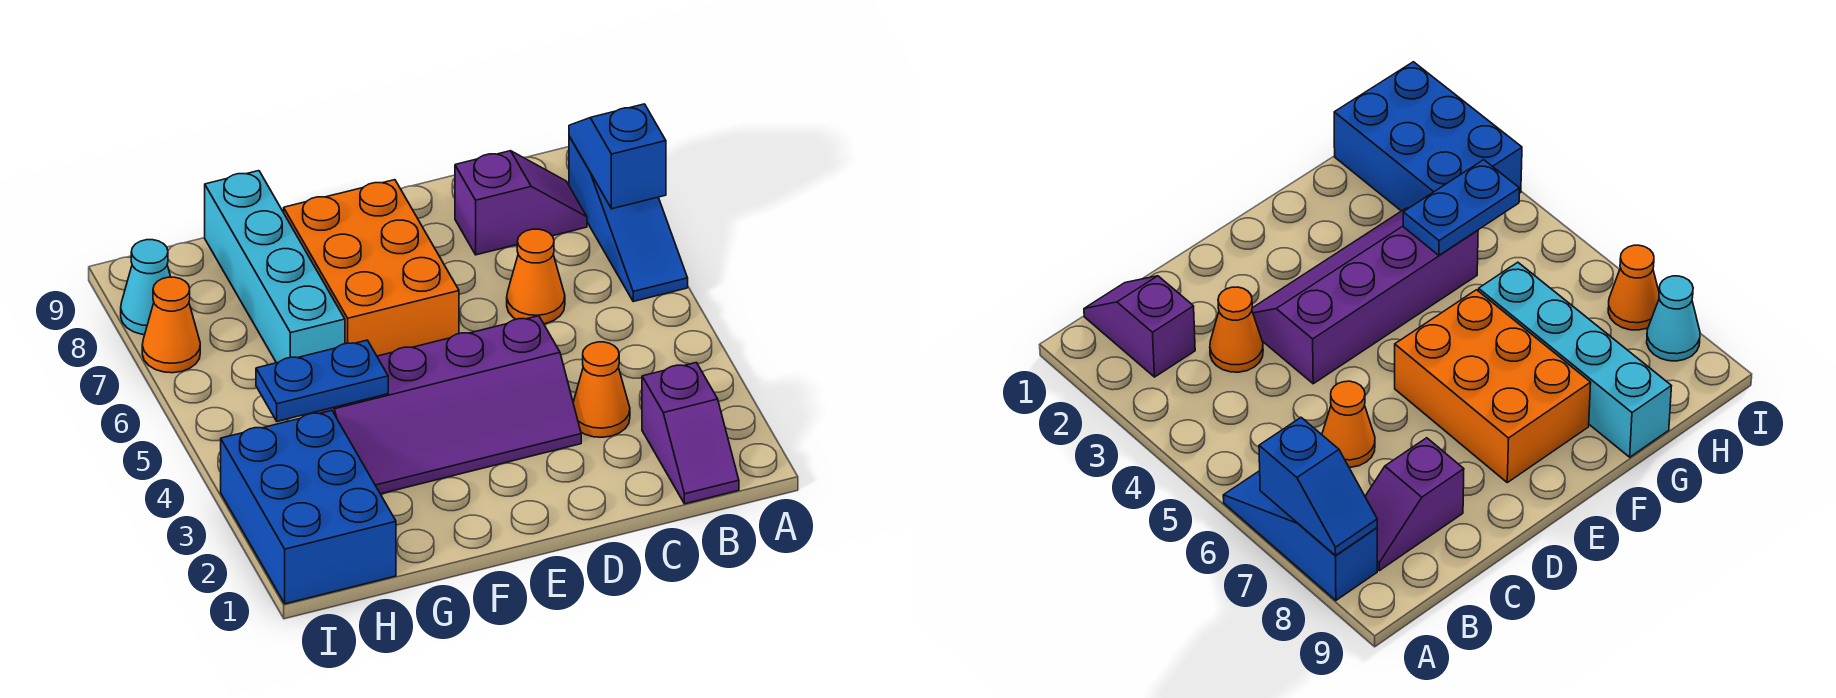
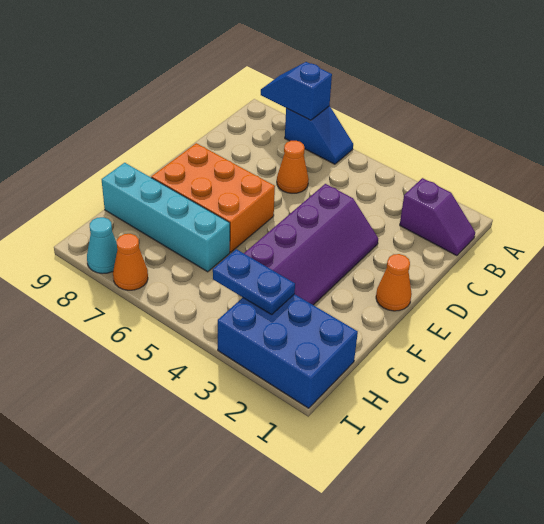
blue slope A6:A8 level 1 top 8 -> blue slope A6:A7 level 1 top 7
purple slope B8:C8 level 1 top C -> none
orange cone C3 level 1 -> orange cone E1 level 1
blue plate G4:H4 level 2 -> blue plate H3:H4 level 2

